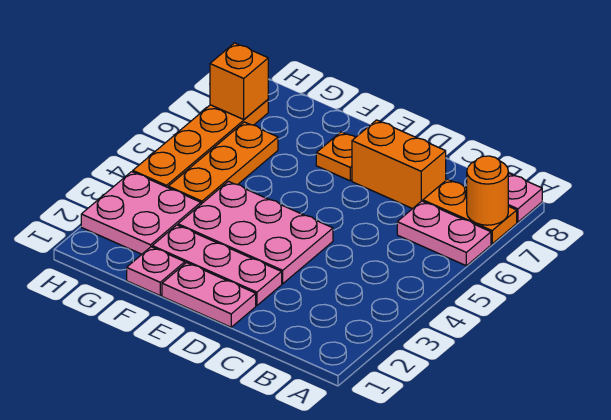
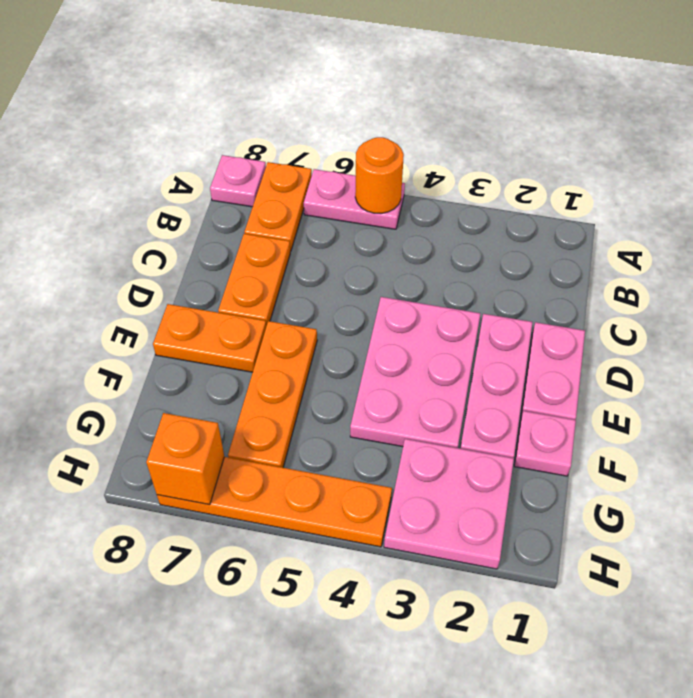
pink plate A6:B6 level 1 -> pink plate A5:A6 level 1
orange round brick A7 level 2 -> orange round brick A5 level 2
orange brick C7:D7 level 1 -> orange plate C7:D7 level 1
orange plate E7 level 1 -> orange plate E7:E8 level 1
orange plate G4:G6 level 1 -> orange plate E6:G6 level 1

